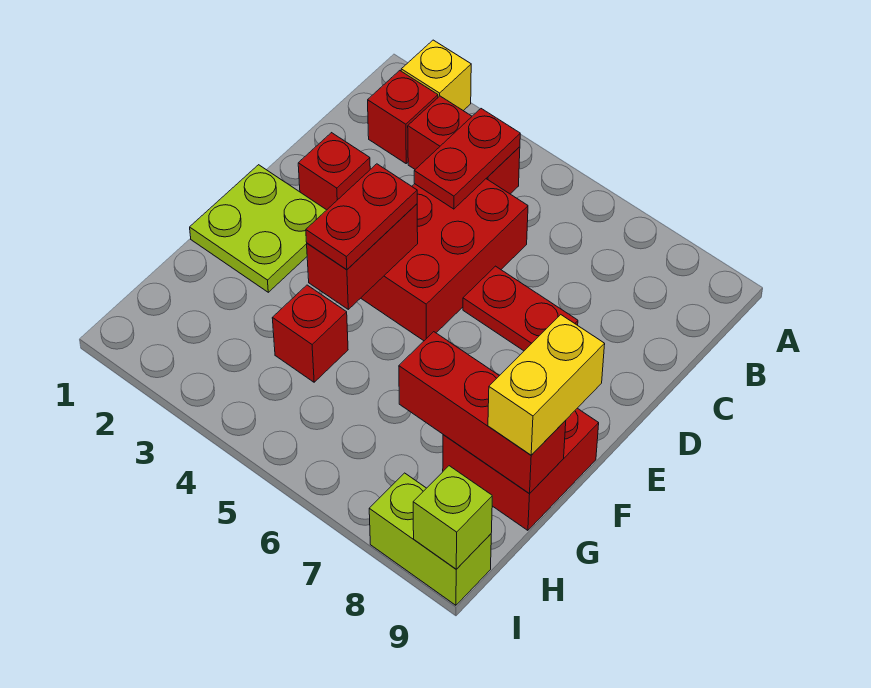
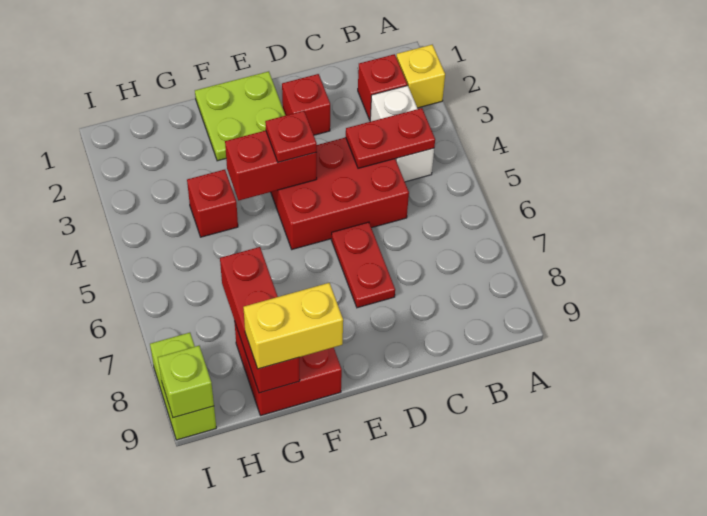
red brick B3:B4 level 1 -> white brick B3:B4 level 1
red plate E4:F4 level 3 -> red plate E4 level 3

